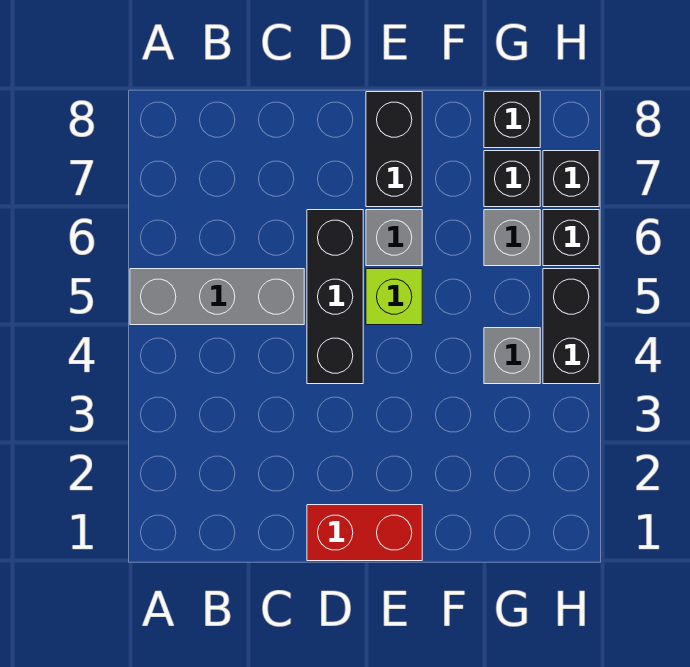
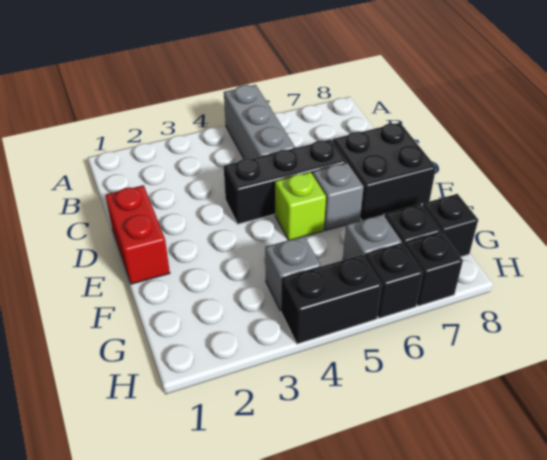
black brick E7:E8 level 1 -> black brick D7:E8 level 1

